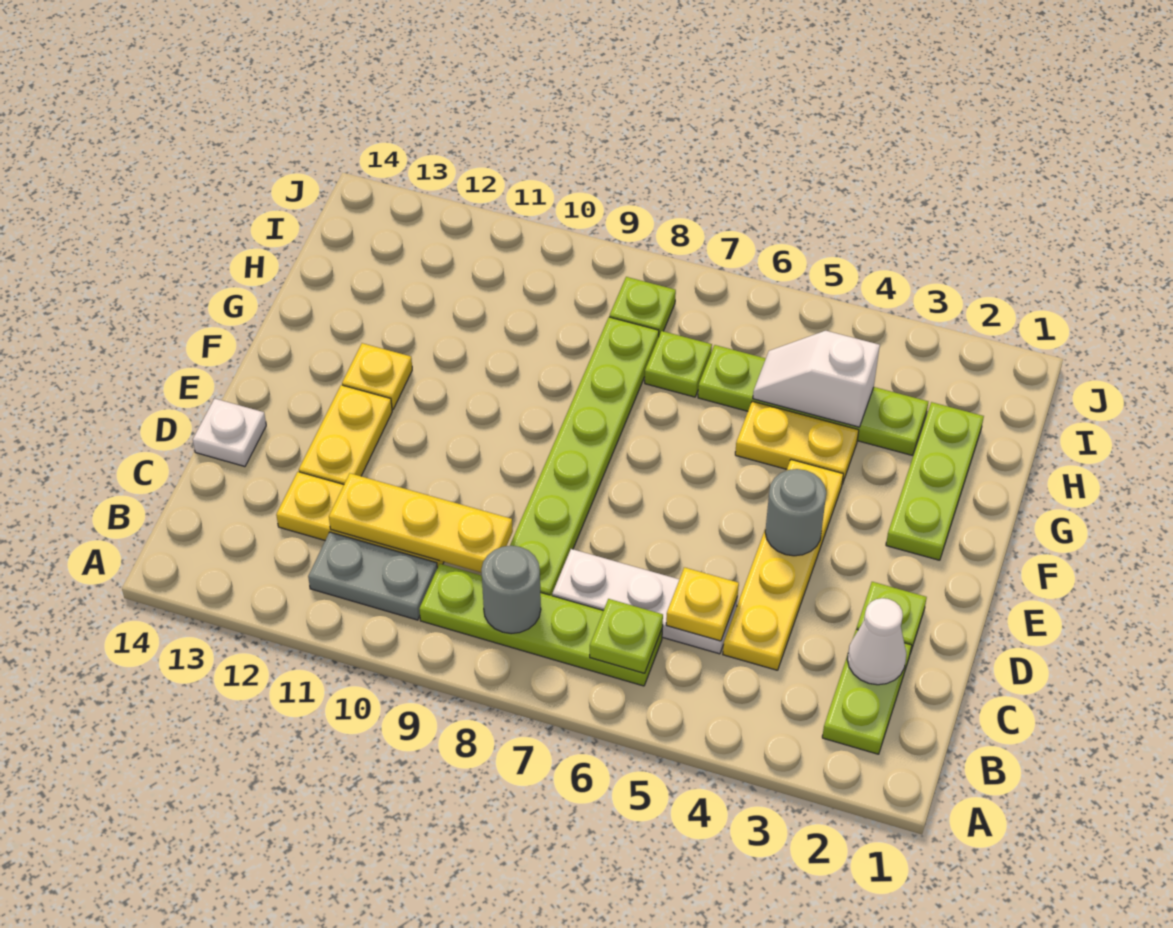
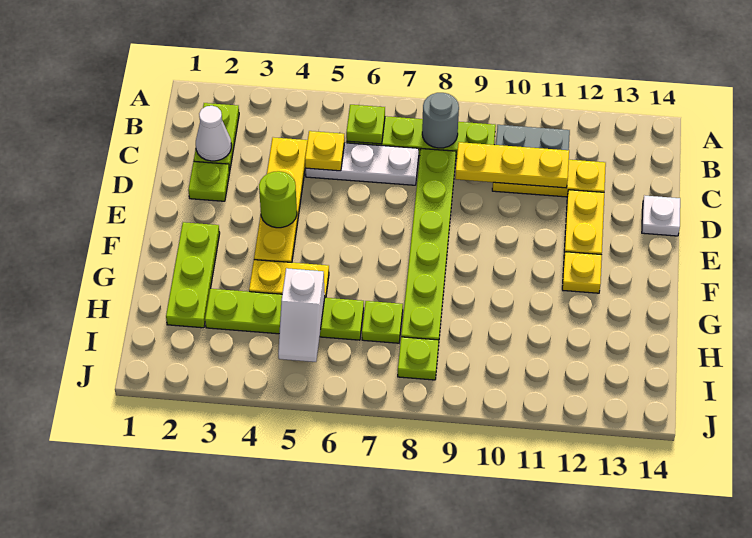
grey round brick E4 level 2 -> lime round brick E4 level 2
white slope H4:H5 level 2 top 4 -> white slope H5:I5 level 2 top H

